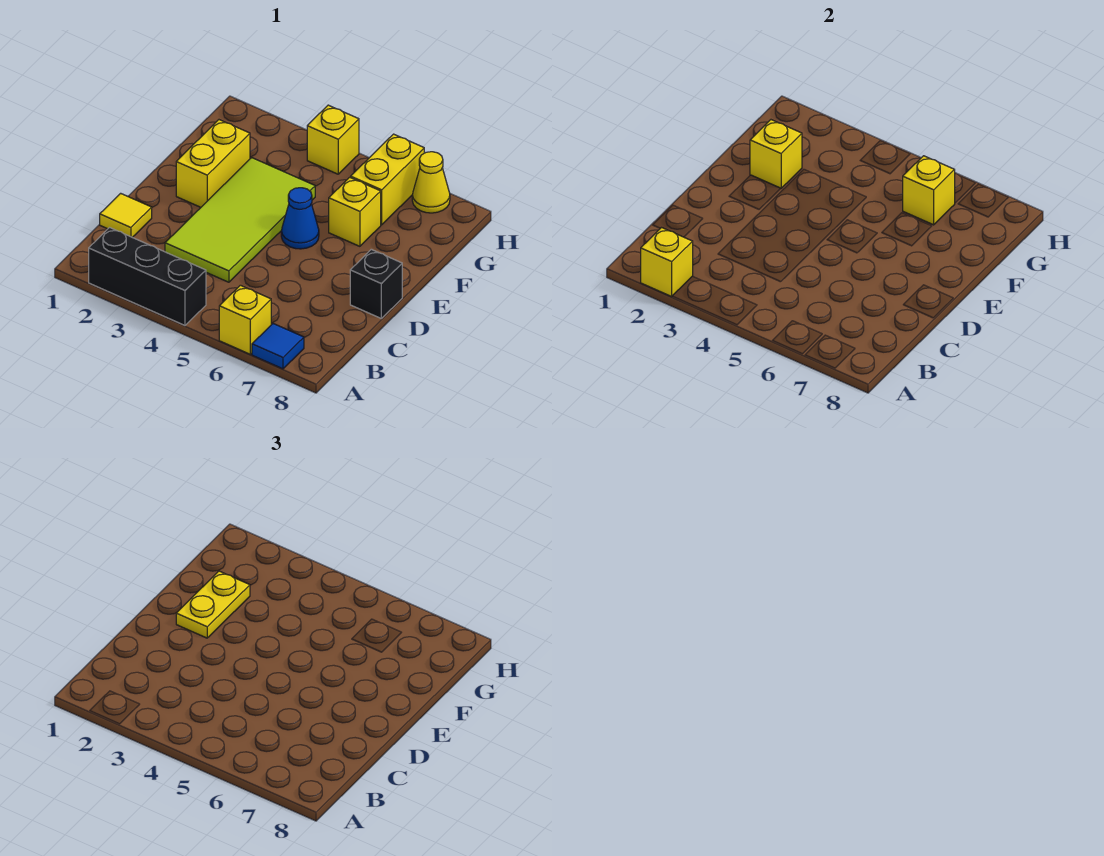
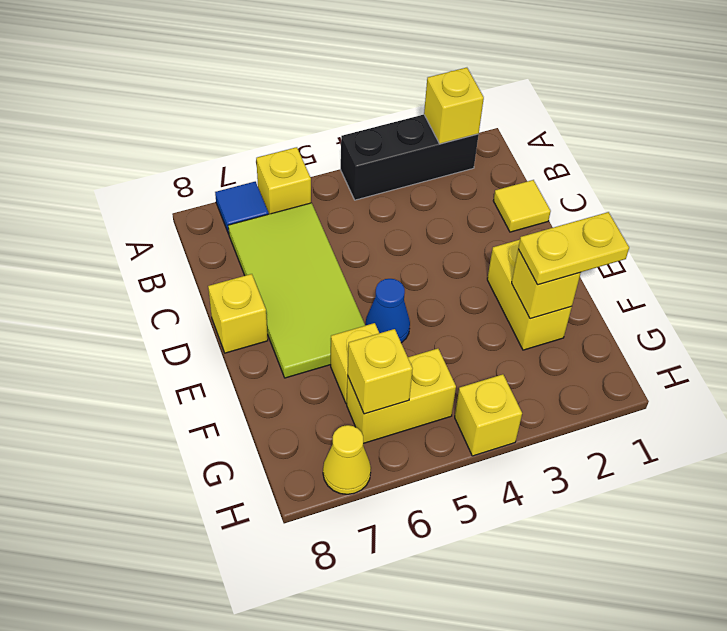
lime tile C3:F4 level 1 -> lime tile B6:E7 level 1
black brick D8 level 1 -> yellow brick D8 level 1
yellow plate E2:F2 level 3 -> yellow plate F1:F2 level 3
yellow brick G6:H6 level 1 -> yellow brick G5:G6 level 1

